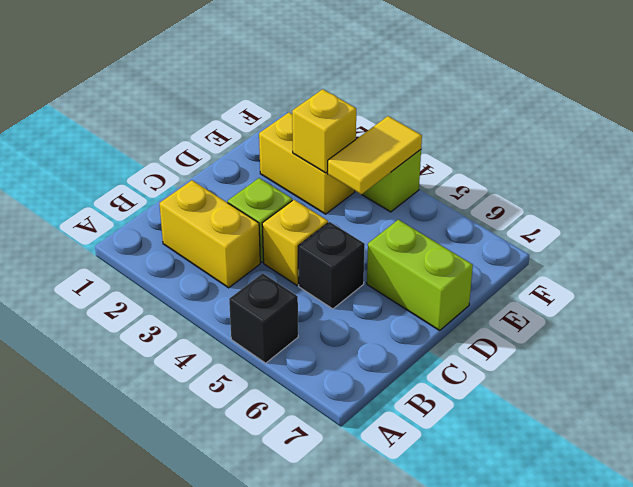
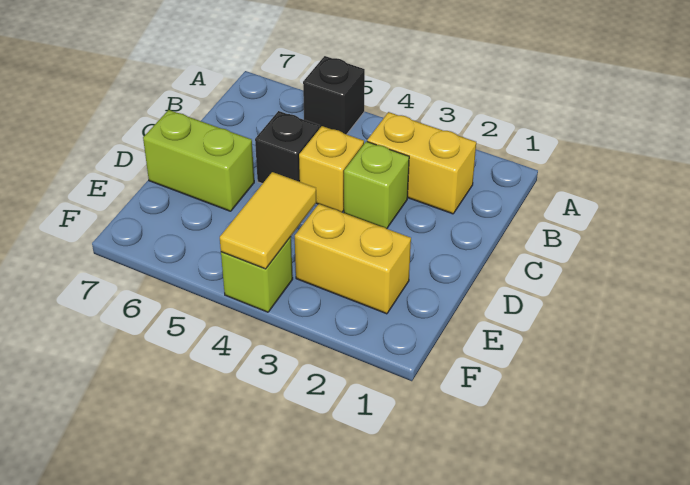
yellow brick E3 level 2 -> none

